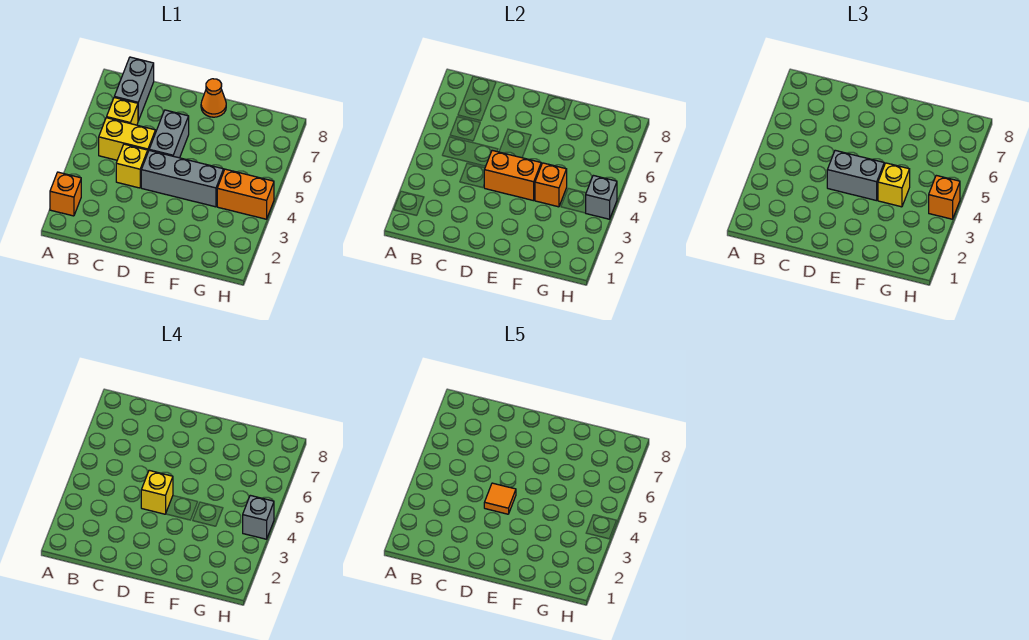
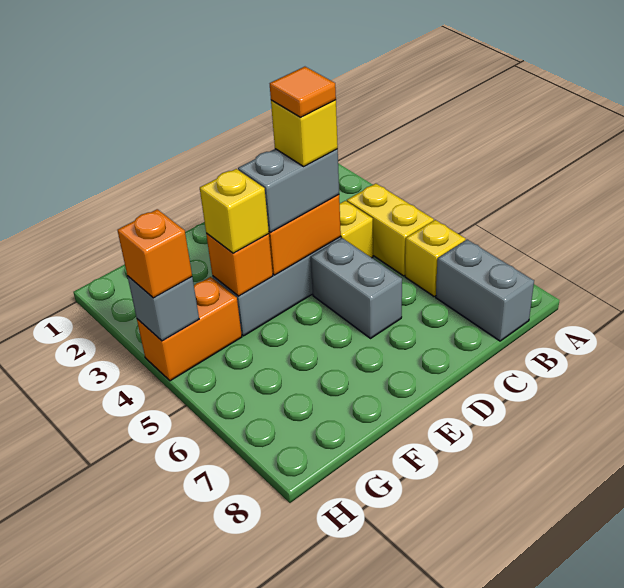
orange brick A2 level 1 -> none
yellow brick B5:C5 level 1 -> yellow brick B4:B5 level 1
orange cone E8 level 1 -> none
grey brick H4 level 4 -> none

